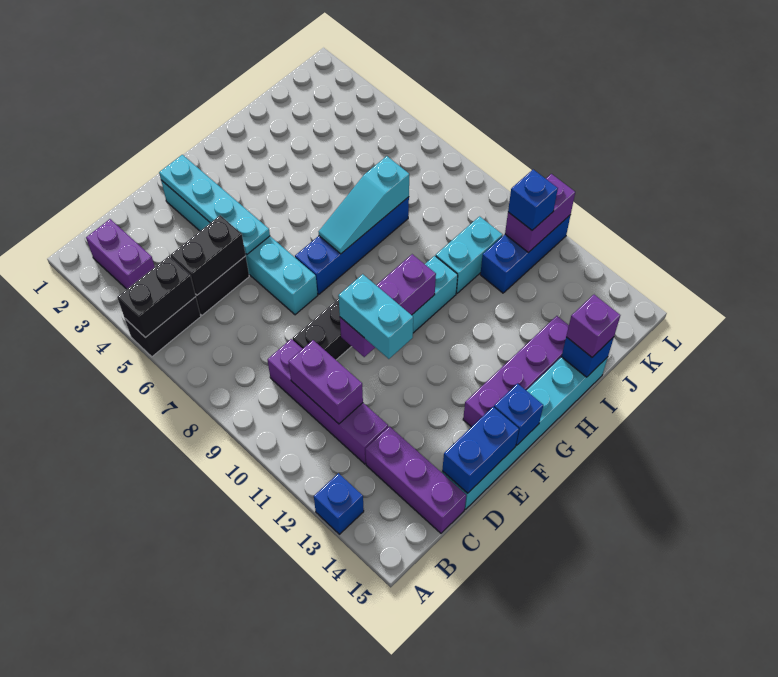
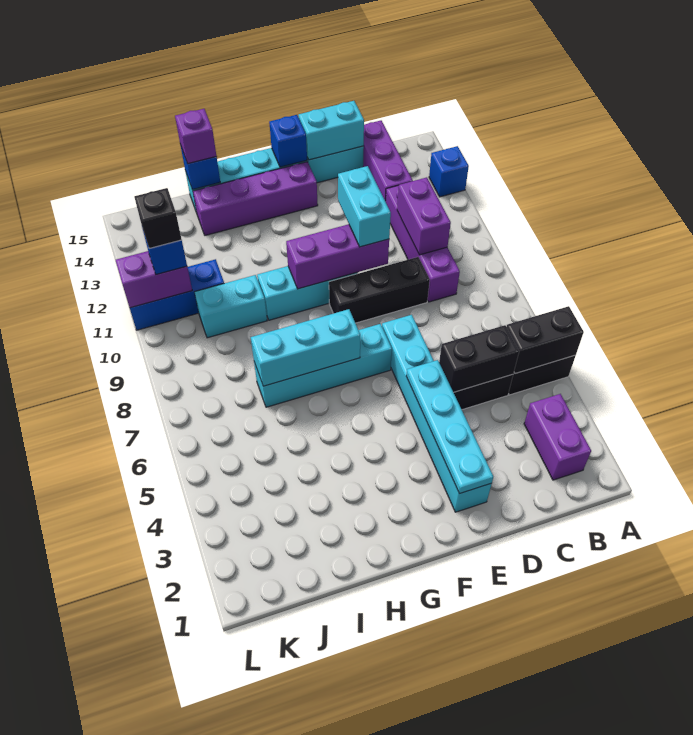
blue brick D15:E15 level 2 -> cyan brick D15:E15 level 2
blue brick F7:I7 level 1 -> cyan brick F7:I7 level 1
cyan slope G7:I7 level 2 top I -> cyan brick G7:I7 level 2
none -> black brick K11 level 4

